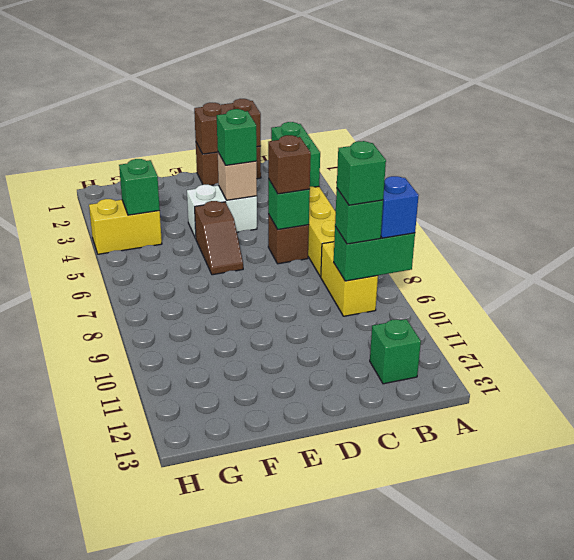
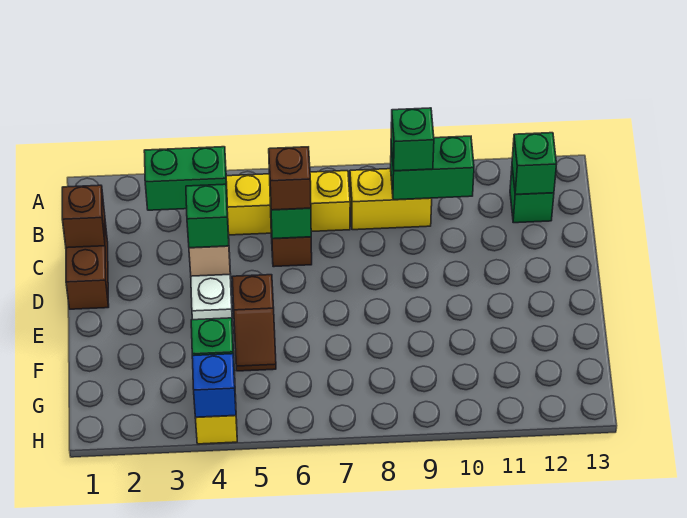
green brick A9:B9 level 2 -> green brick B9:B10 level 2
blue brick A9 level 3 -> blue brick H4 level 2
green brick B9 level 4 -> green brick B12 level 2
brown brick C1:D1 level 2 -> brown brick C1 level 2
brown slope E5:E6 level 1 top 5 -> brown slope E5:F5 level 1 top E

